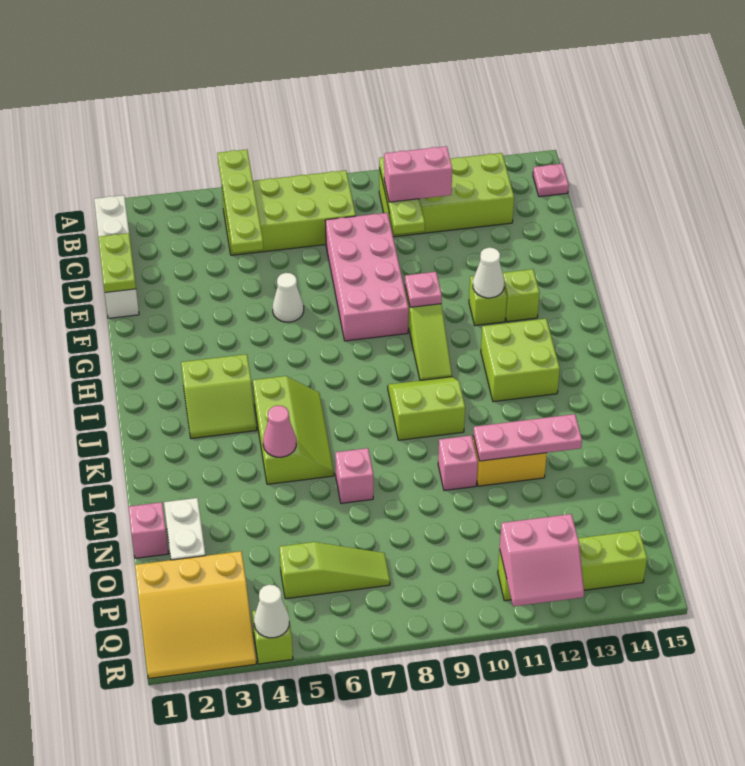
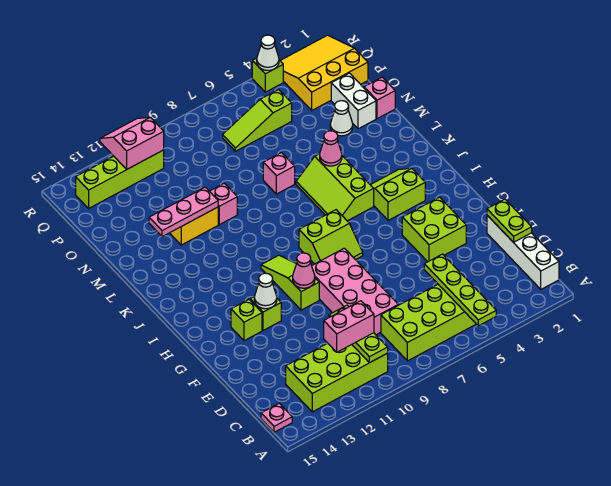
white cone F6 level 1 -> white cone N3 level 1
pink plate G10 level 2 -> pink cone G10 level 2
lime brick I12:J13 level 1 -> lime brick F3:G4 level 1
lime slope J9:K10 level 1 top K -> lime slope H7:I8 level 1 top I

